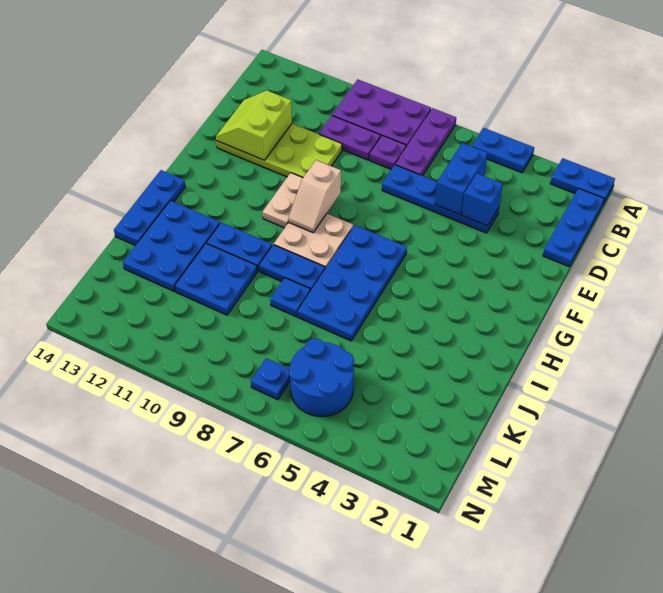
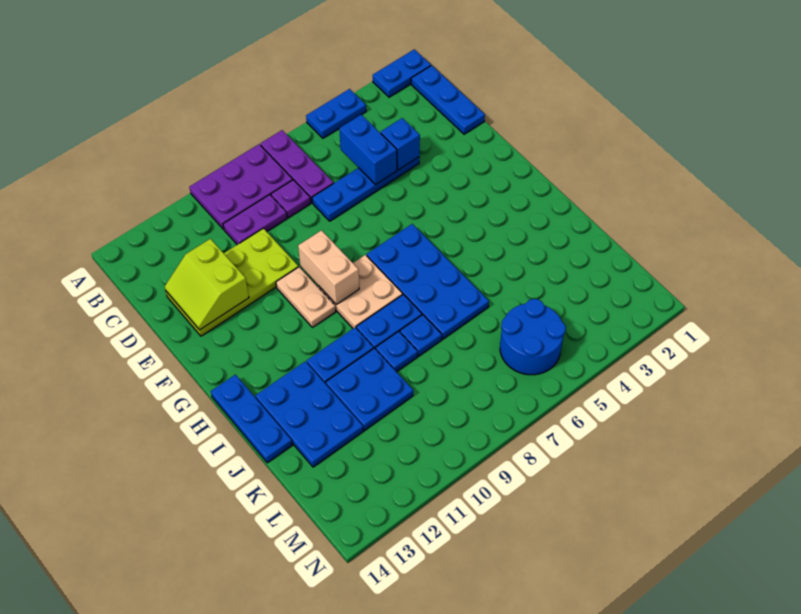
tan slope F9:G9 level 2 top F -> tan brick F9:G9 level 2
blue plate M7 level 1 -> blue plate J9 level 1

